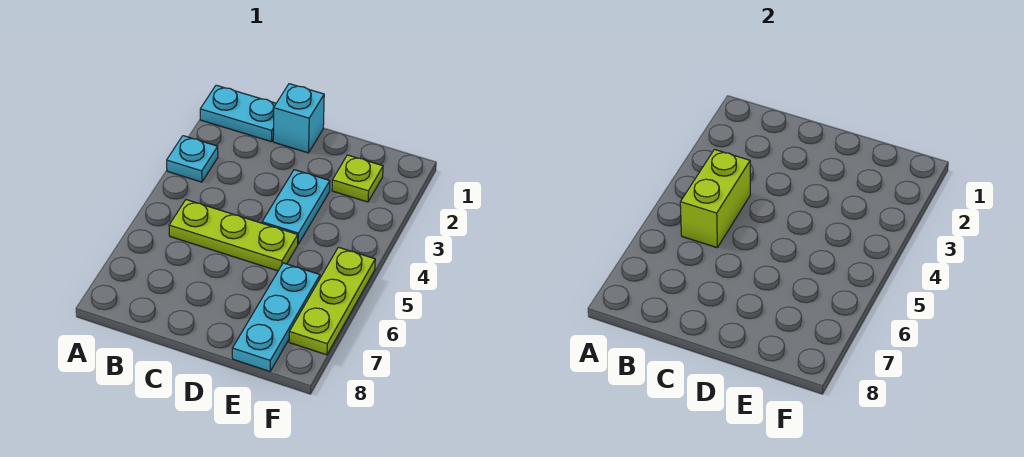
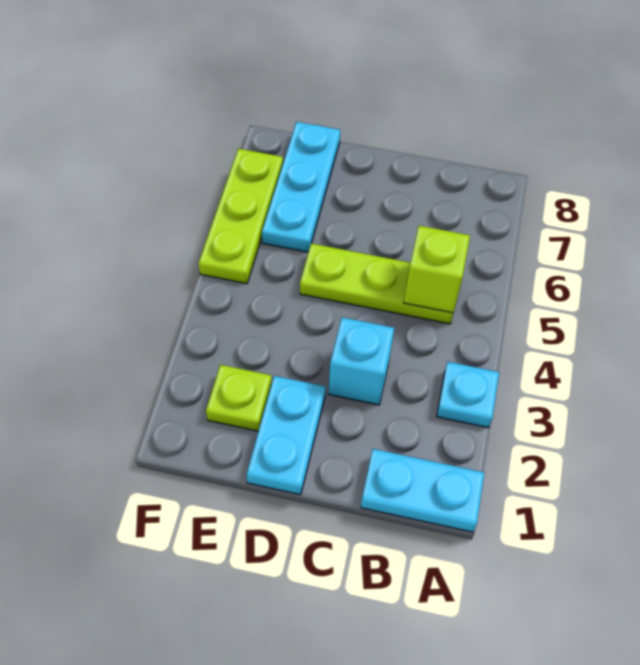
lime brick B4:B5 level 2 -> lime brick B5 level 2
cyan brick C1 level 1 -> cyan brick C3 level 1
cyan plate D3:D4 level 1 -> cyan plate D1:D2 level 1

